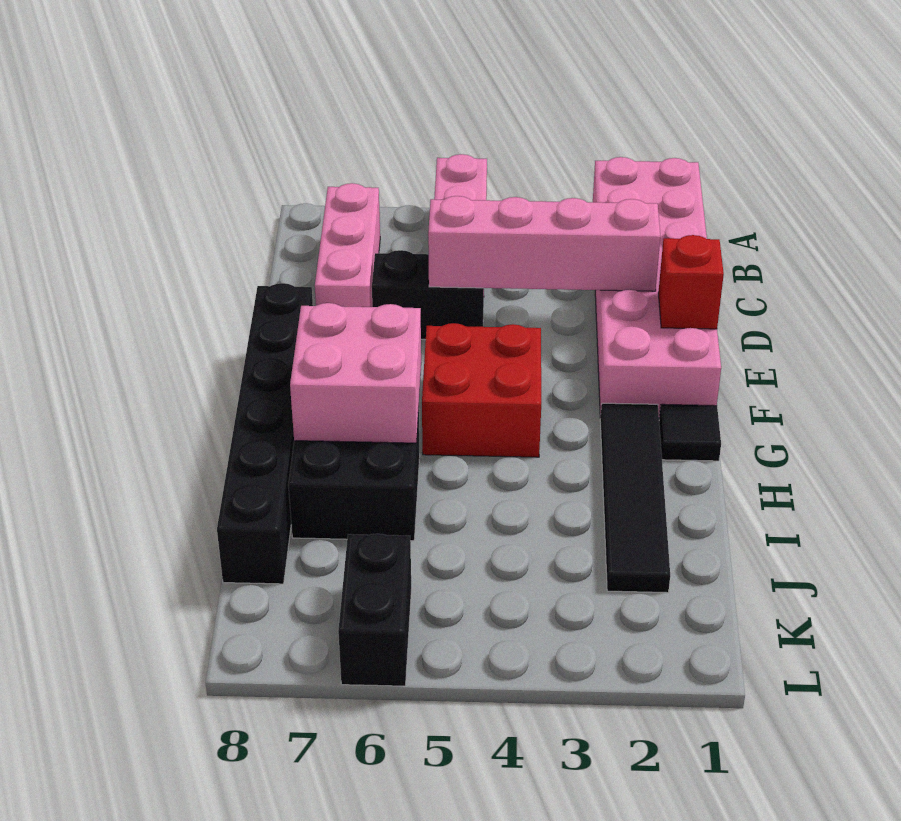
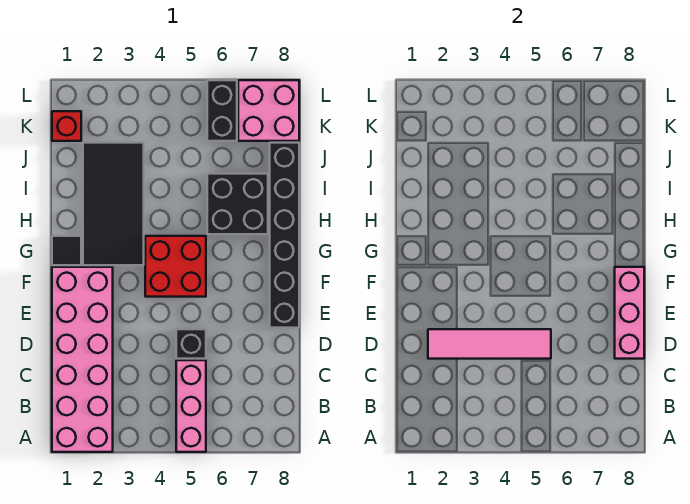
pink brick B7:D7 level 1 -> pink brick D8:F8 level 2
pink brick D2:D5 level 2 -> pink tile D2:D5 level 2
black brick D5:D6 level 1 -> black brick D5 level 1
red brick E1 level 2 -> red brick K1 level 1
black tile G2:J2 level 1 -> black tile G2:J3 level 1
pink brick G6:H7 level 2 -> pink brick K7:L8 level 1

